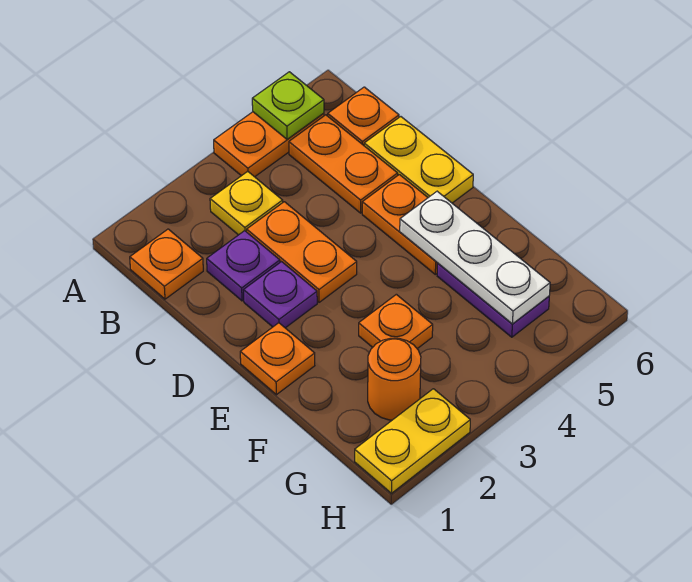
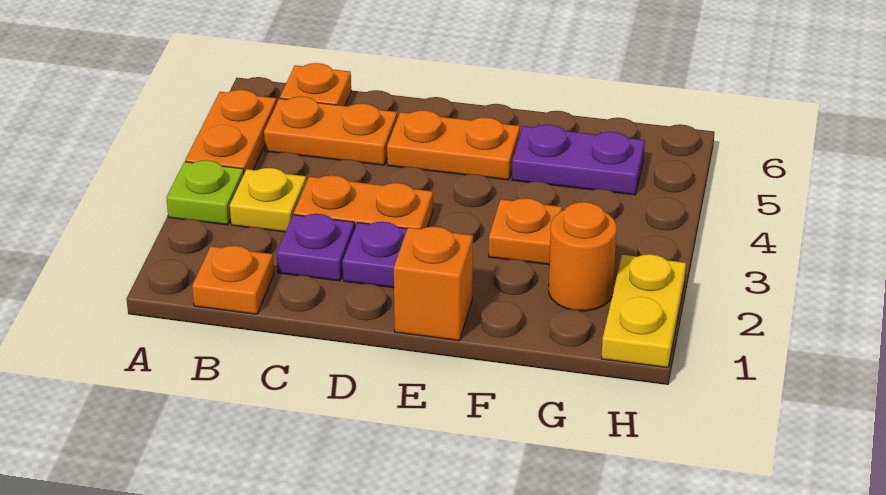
lime plate A5 level 2 -> lime plate A3 level 1
yellow plate C6:D6 level 1 -> none
orange plate E1 level 1 -> orange brick E1 level 1
white plate E5:G5 level 2 -> none

